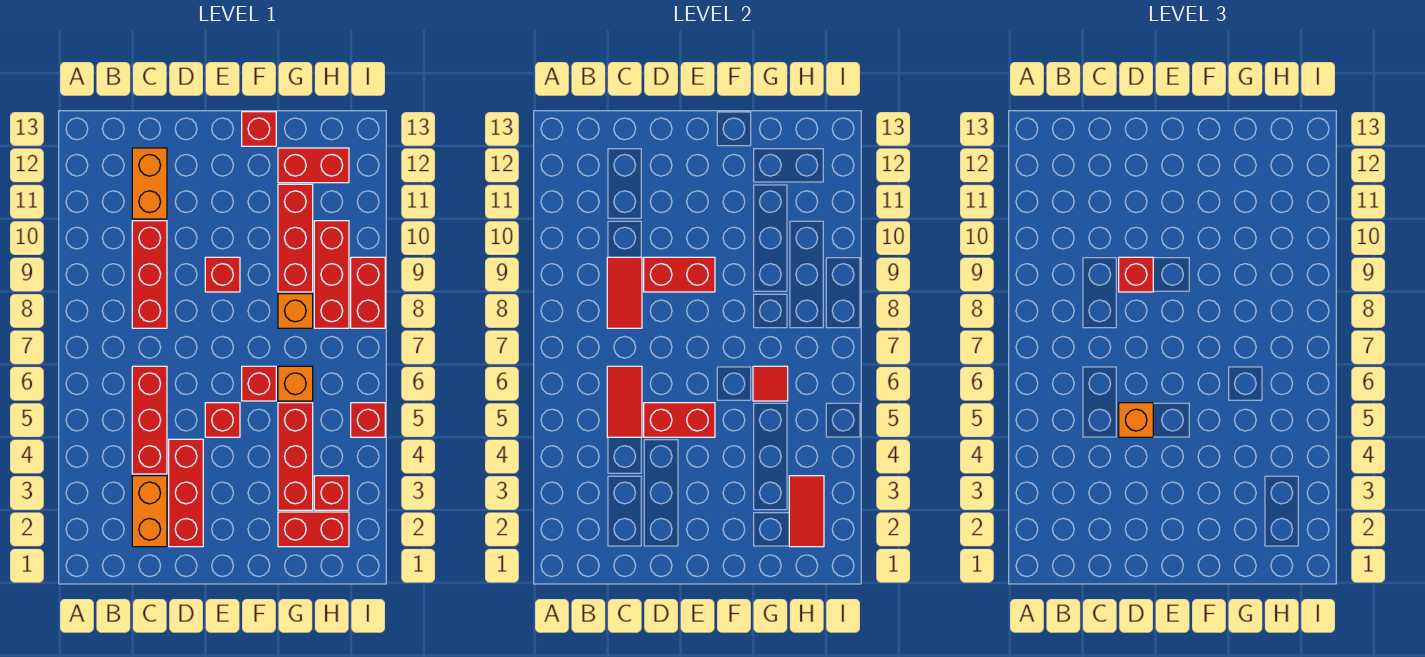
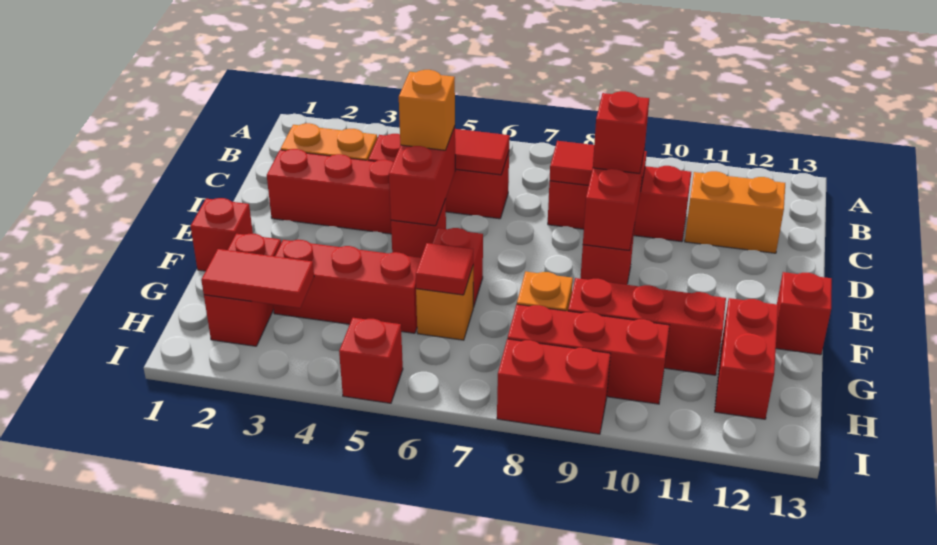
red brick H3 level 1 -> red brick F1 level 1

